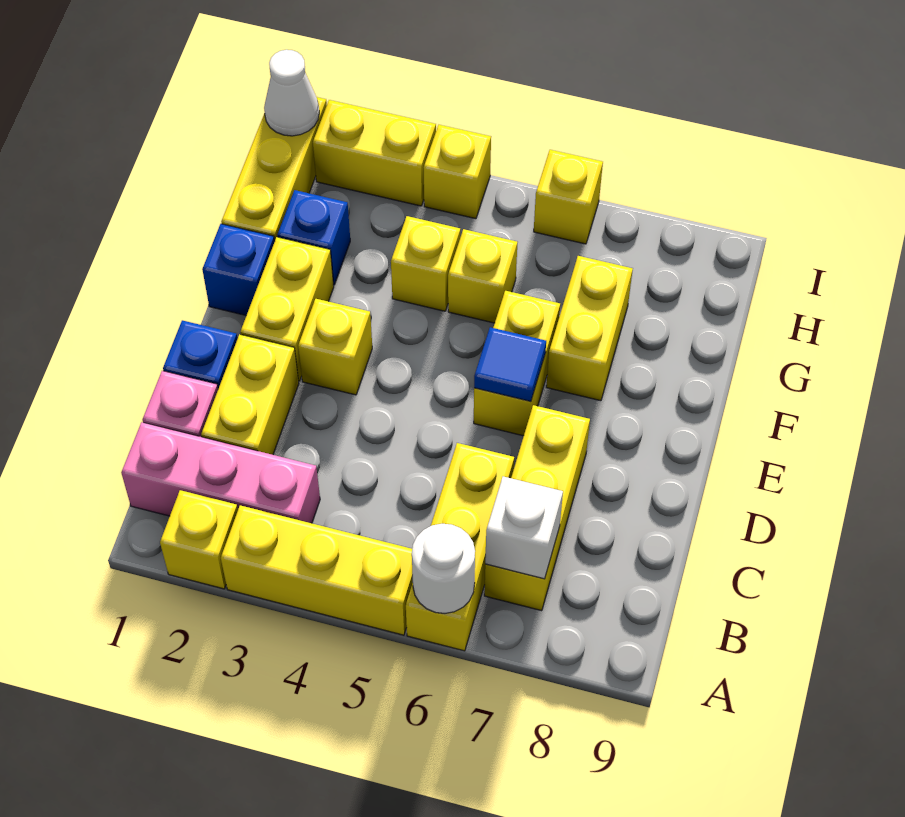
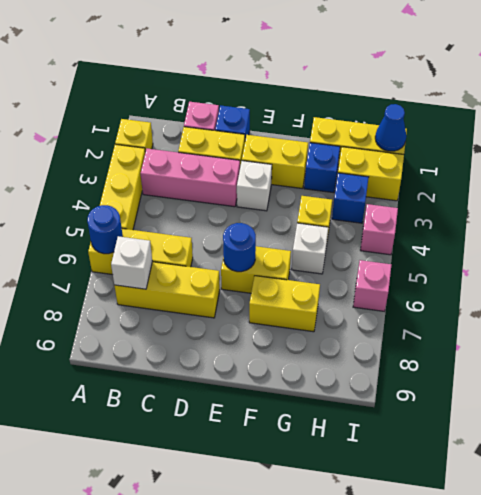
white round brick A6 level 2 -> blue round brick A6 level 2
pink brick B1:B3 level 1 -> pink brick B3:D3 level 1
yellow brick E3 level 1 -> white brick E3 level 1
blue tile E6 level 2 -> blue round brick E6 level 2
blue brick F1 level 1 -> blue brick H3 level 1
yellow brick G5 level 1 -> white brick G5 level 1
white cone I1 level 2 -> blue cone I1 level 2
yellow brick I2:I3 level 1 -> yellow brick H2:I2 level 1
yellow brick I4 level 1 -> pink brick I4 level 1
yellow brick I6 level 1 -> pink brick I6 level 1

